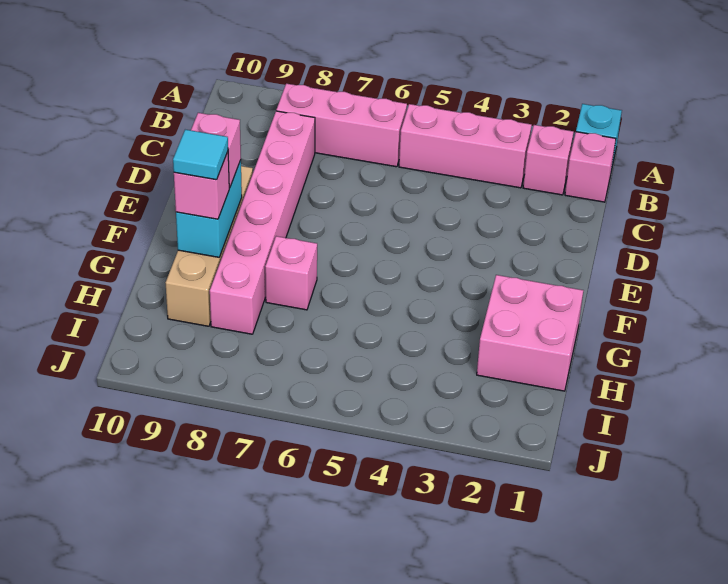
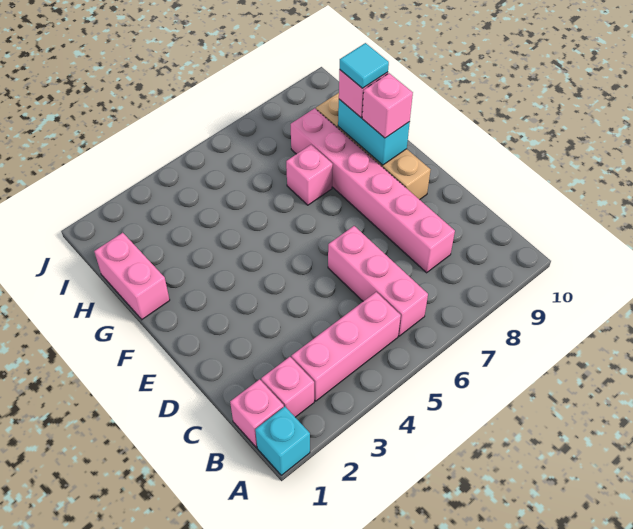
pink brick B6:B8 level 1 -> pink brick B6:D6 level 1
pink brick G1:H2 level 1 -> pink brick G1:H1 level 1

